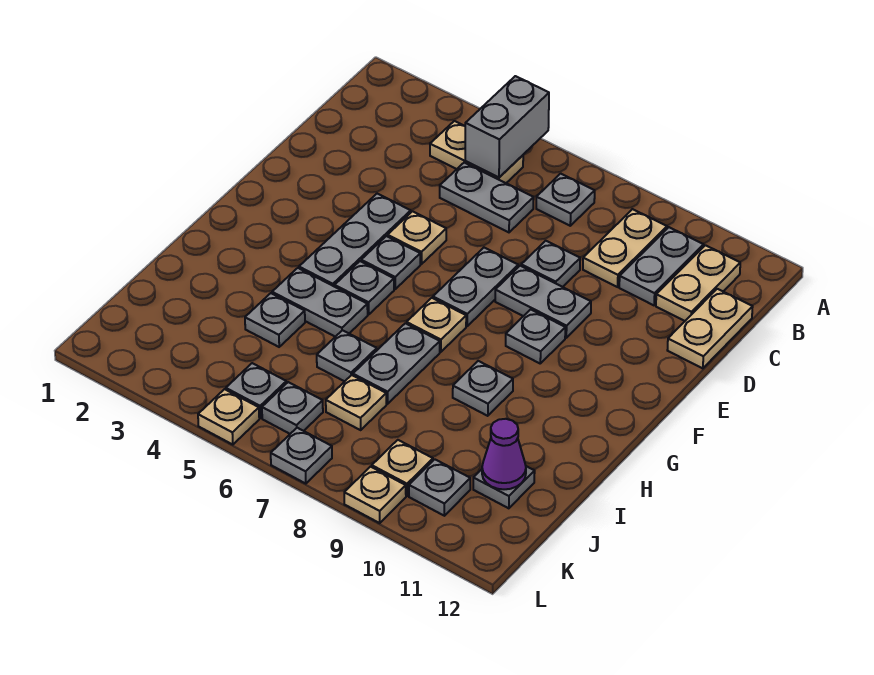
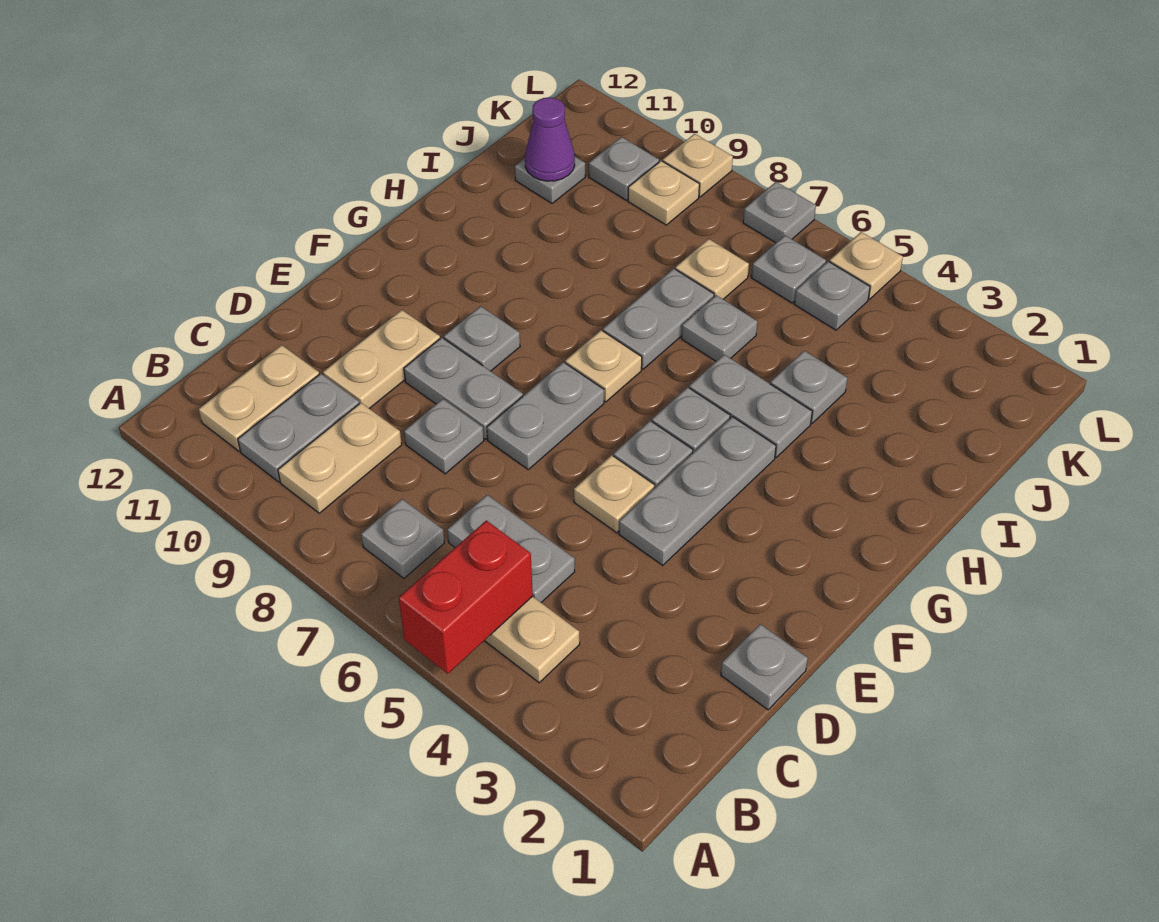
grey brick A5:B5 level 2 -> red brick A5:B5 level 2
tan plate C12:D12 level 1 -> tan plate D10:E10 level 1
grey plate H9 level 1 -> grey plate D1 level 1

